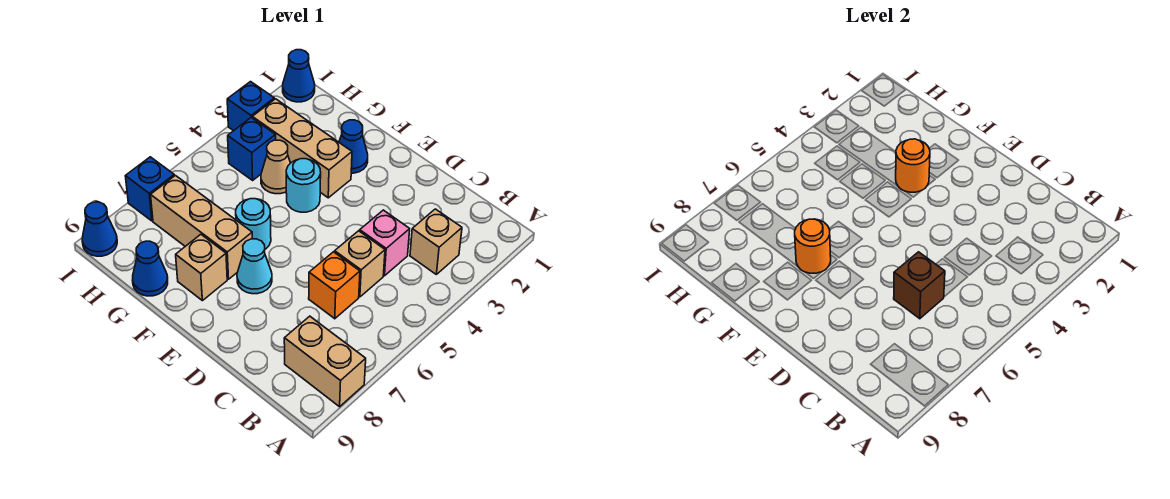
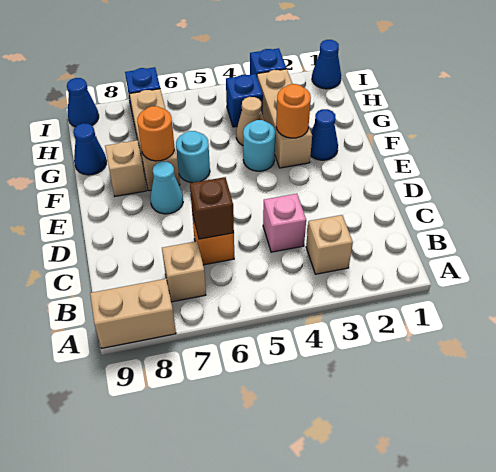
tan brick A8:B8 level 1 -> tan brick A8:A9 level 1
tan brick C5 level 1 -> tan brick B7 level 1

